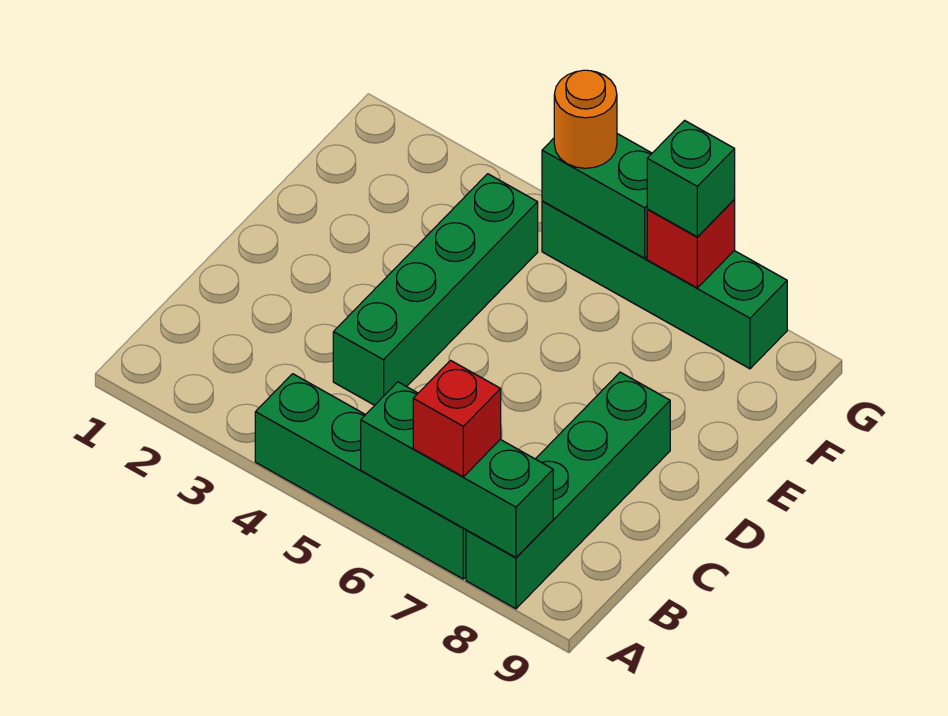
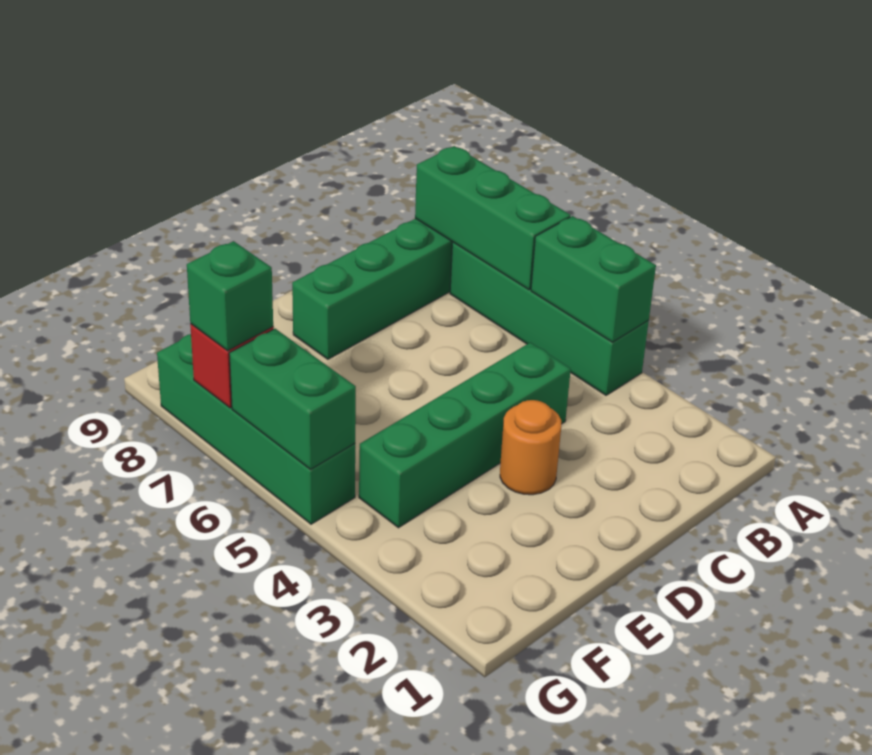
none -> green brick A4:A5 level 2
red brick A7 level 3 -> none
orange round brick G5 level 3 -> orange round brick D3 level 1

